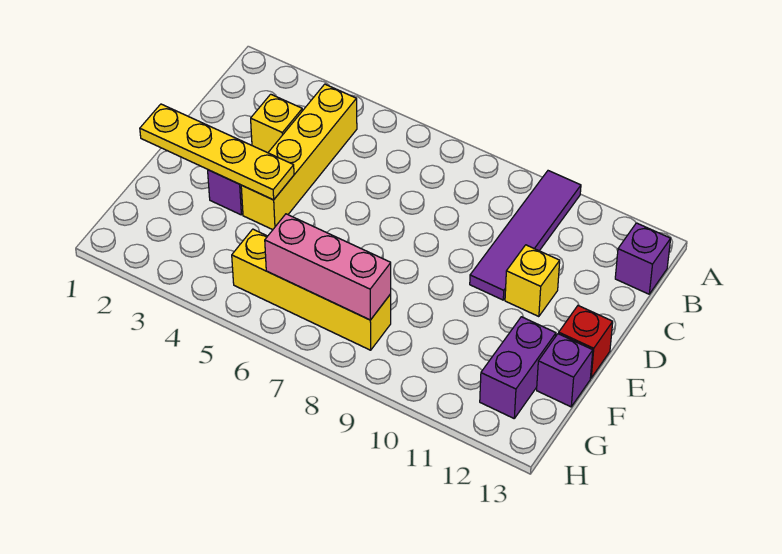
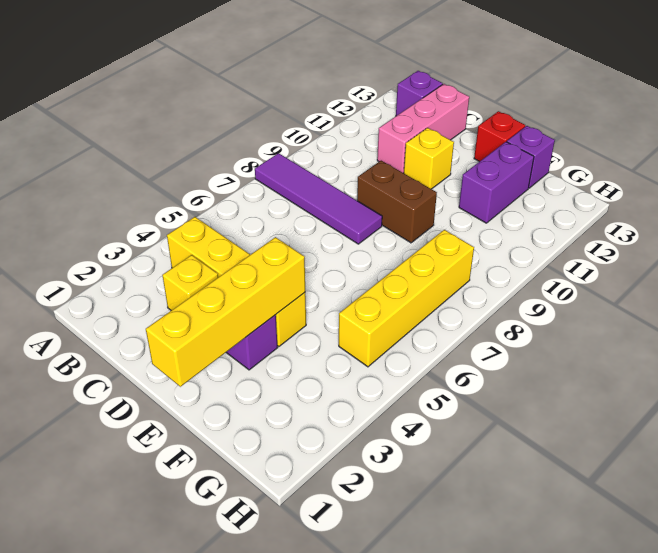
purple tile A10:D10 level 1 -> purple tile A8:D8 level 1
none -> brown brick D9:E9 level 1
yellow plate E1:E4 level 2 -> yellow brick E1:E4 level 2
purple brick F12:G12 level 1 -> purple brick F11:F12 level 1
pink brick G6:G8 level 2 -> pink brick C11:C13 level 1

